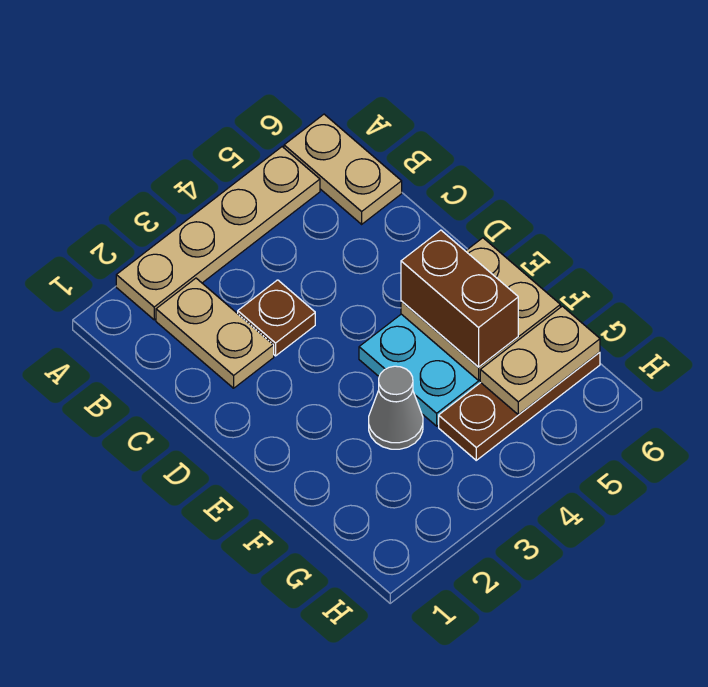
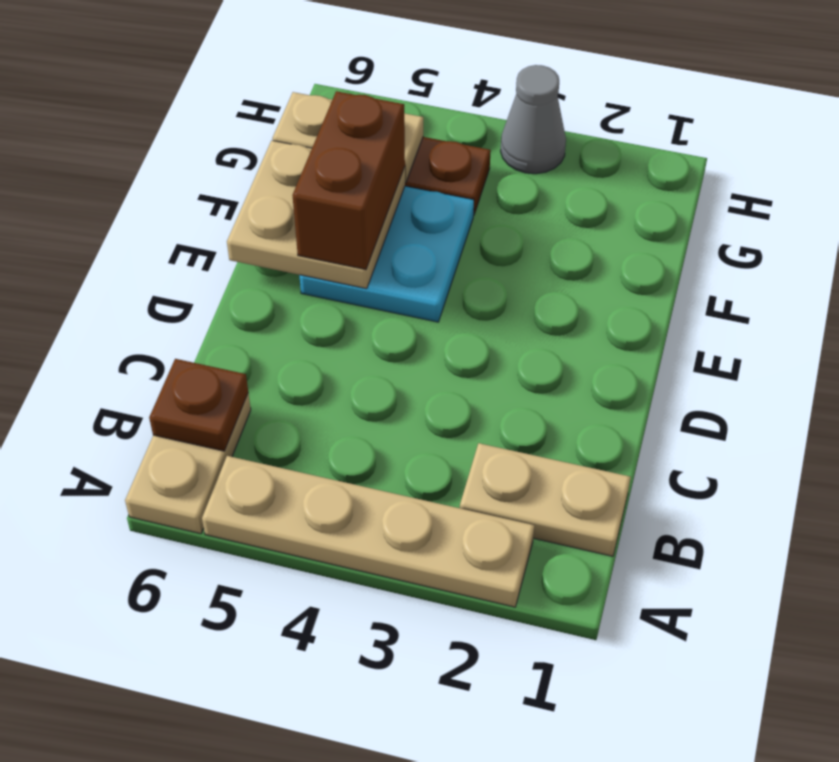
tan plate B2:C2 level 1 -> tan plate B1:B2 level 1
brown plate C3 level 1 -> brown plate B6 level 2
grey cone F3 level 1 -> grey cone H3 level 1

